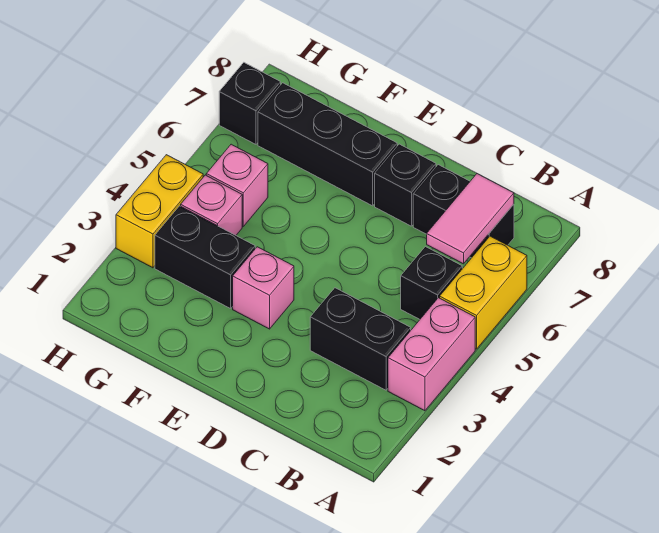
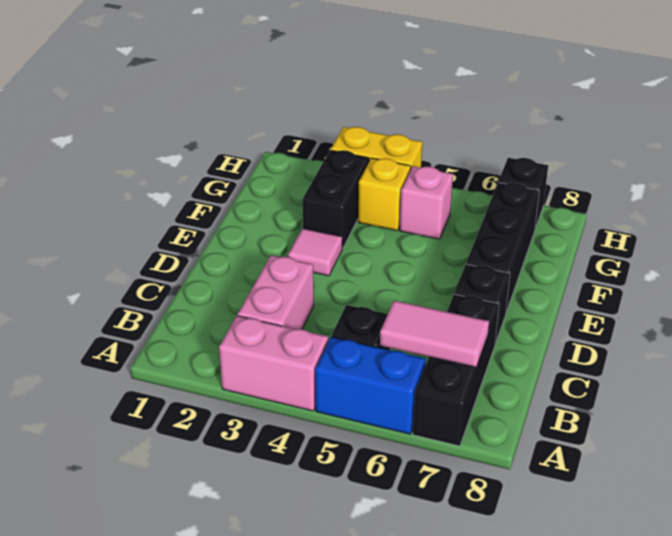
yellow brick A5:A6 level 1 -> blue brick A5:A6 level 1
black brick B3:C3 level 1 -> pink brick B3:C3 level 1
black brick B7:C7 level 1 -> black brick A7:C7 level 1
pink brick E3 level 1 -> pink tile E3 level 1
pink brick G4 level 1 -> yellow brick G4 level 1

